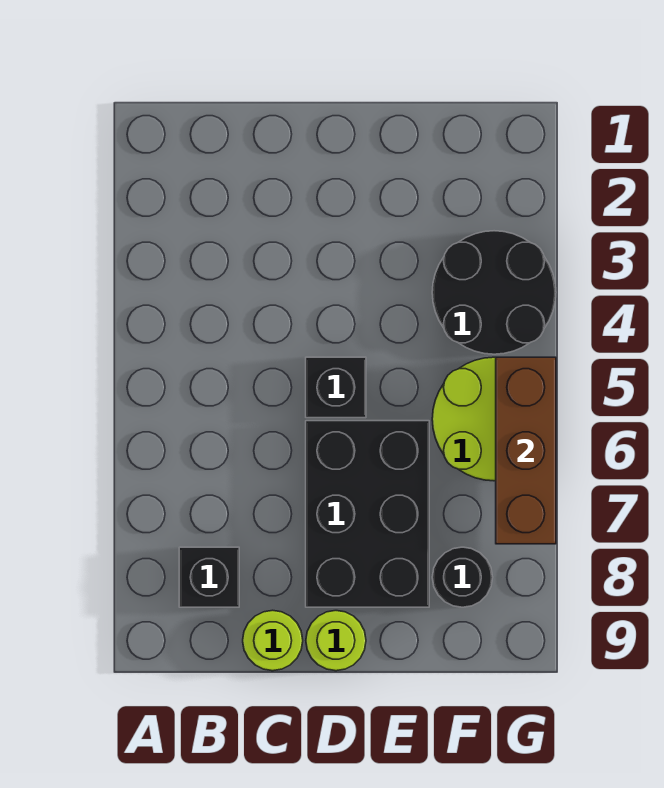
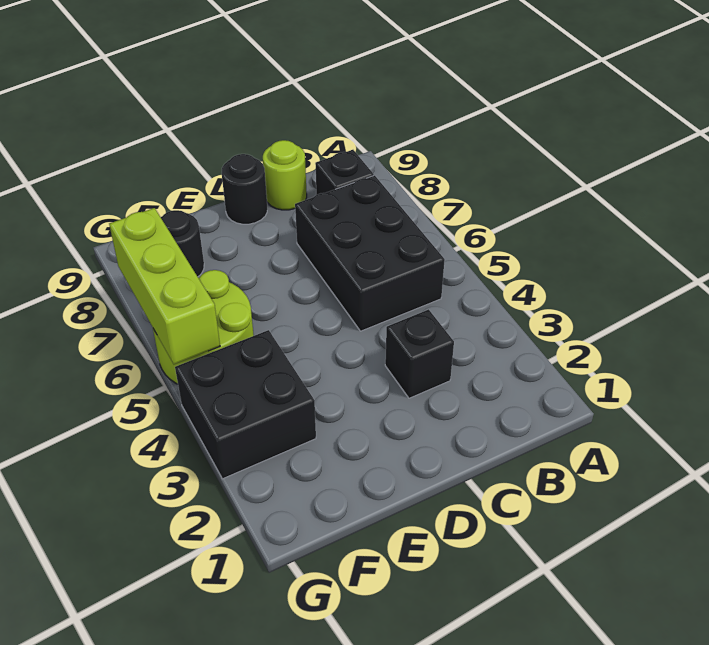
black brick D5 level 1 -> black brick C3 level 1
black brick D6:E8 level 1 -> black brick B5:C7 level 1
lime round brick D9 level 1 -> black round brick D9 level 1
black round brick F3:G4 level 1 -> black brick F3:G4 level 1
brown brick G5:G7 level 2 -> lime brick G5:G7 level 2

